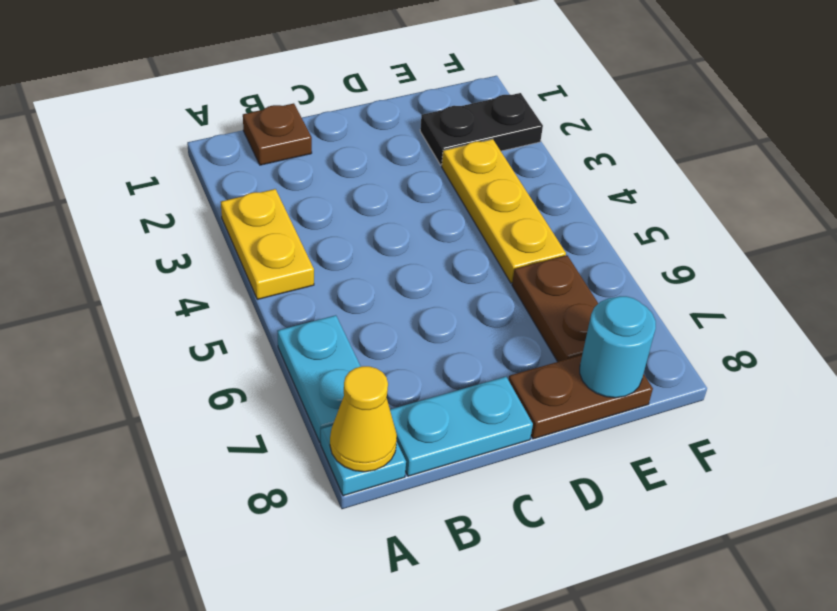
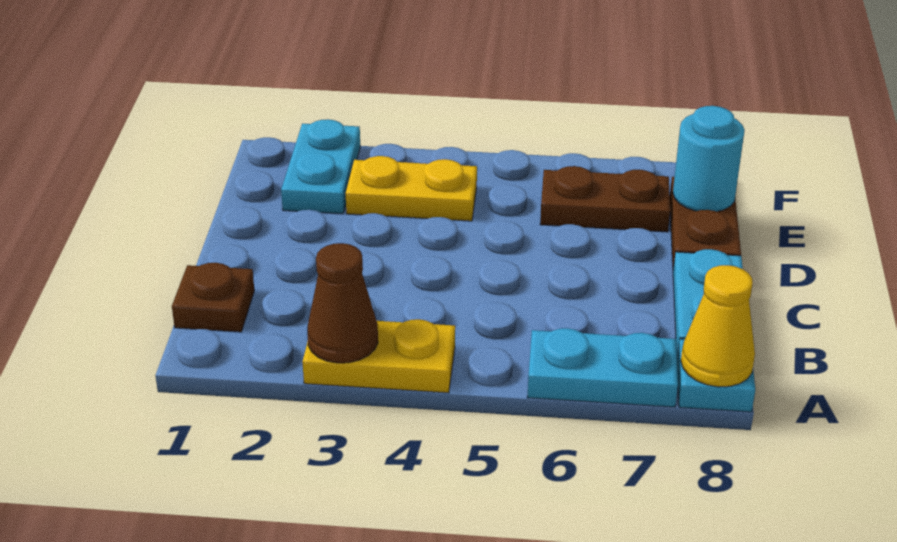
none -> brown cone A3 level 2
black plate E2:F2 level 1 -> cyan plate E2:F2 level 1
yellow plate E3:E5 level 1 -> yellow plate E3:E4 level 1

